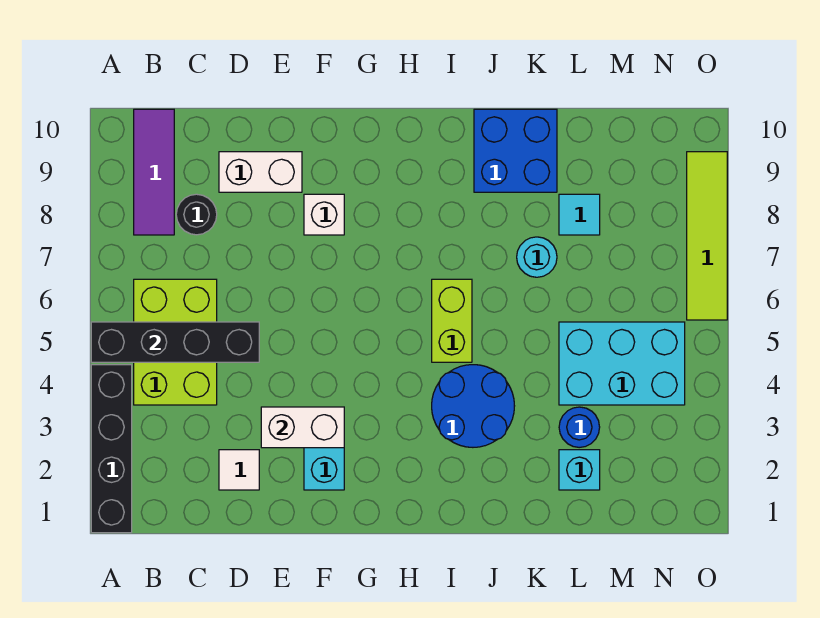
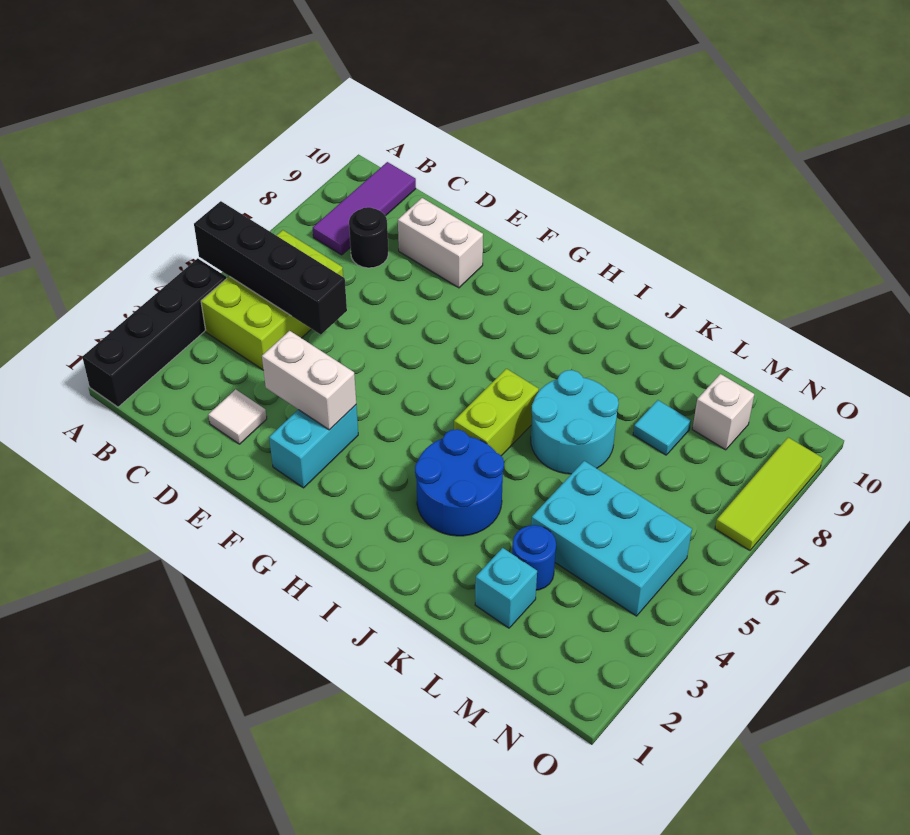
white brick F8 level 1 -> white brick M9 level 1
blue brick J9:K10 level 1 -> none
cyan round brick K7 level 1 -> cyan round brick J6:K7 level 1
lime tile O6:O9 level 1 -> lime tile O7:O9 level 1

